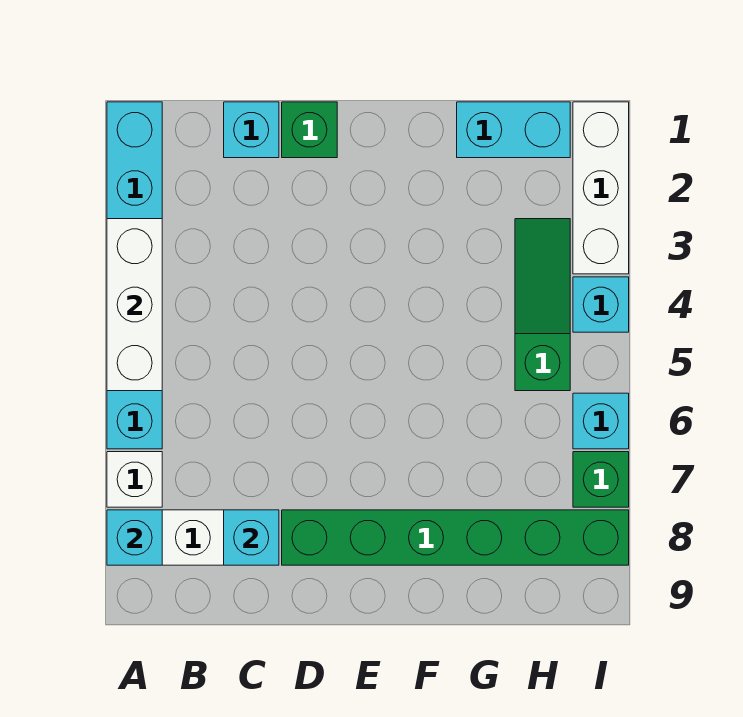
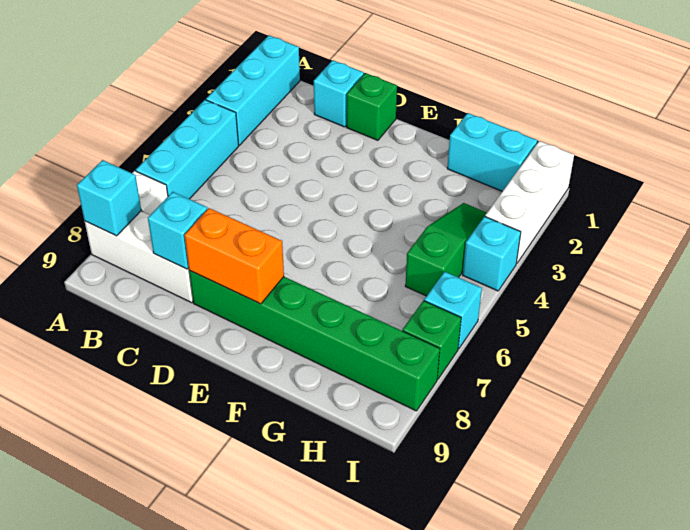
white brick A3:A5 level 2 -> none
none -> orange brick D8:E8 level 2

